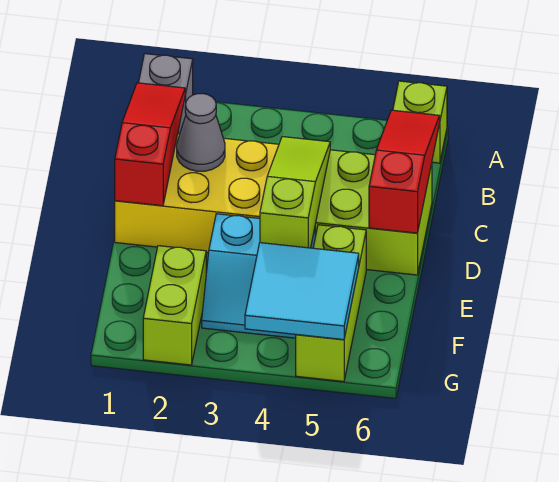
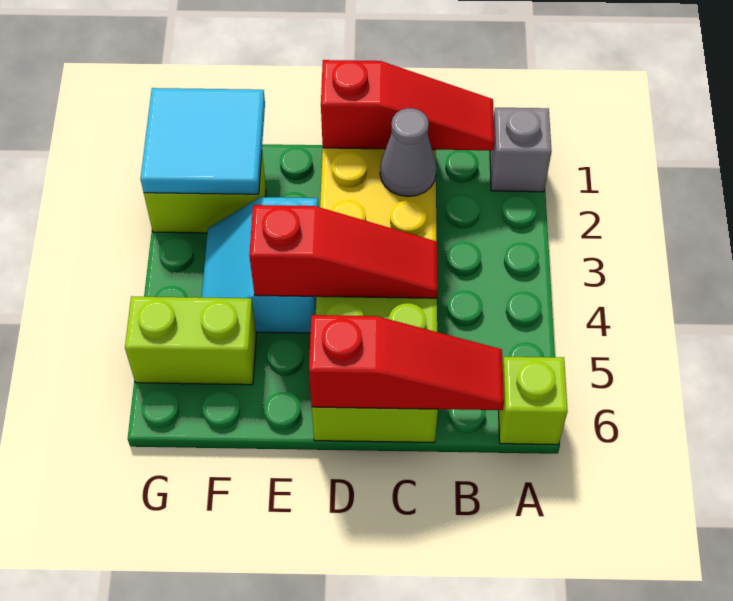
lime slope C4:E4 level 2 top E -> red slope C4:E4 level 2 top E
lime brick E5:G5 level 1 -> lime brick F5:G5 level 1
cyan tile F4:G5 level 2 -> cyan tile F1:G2 level 2

